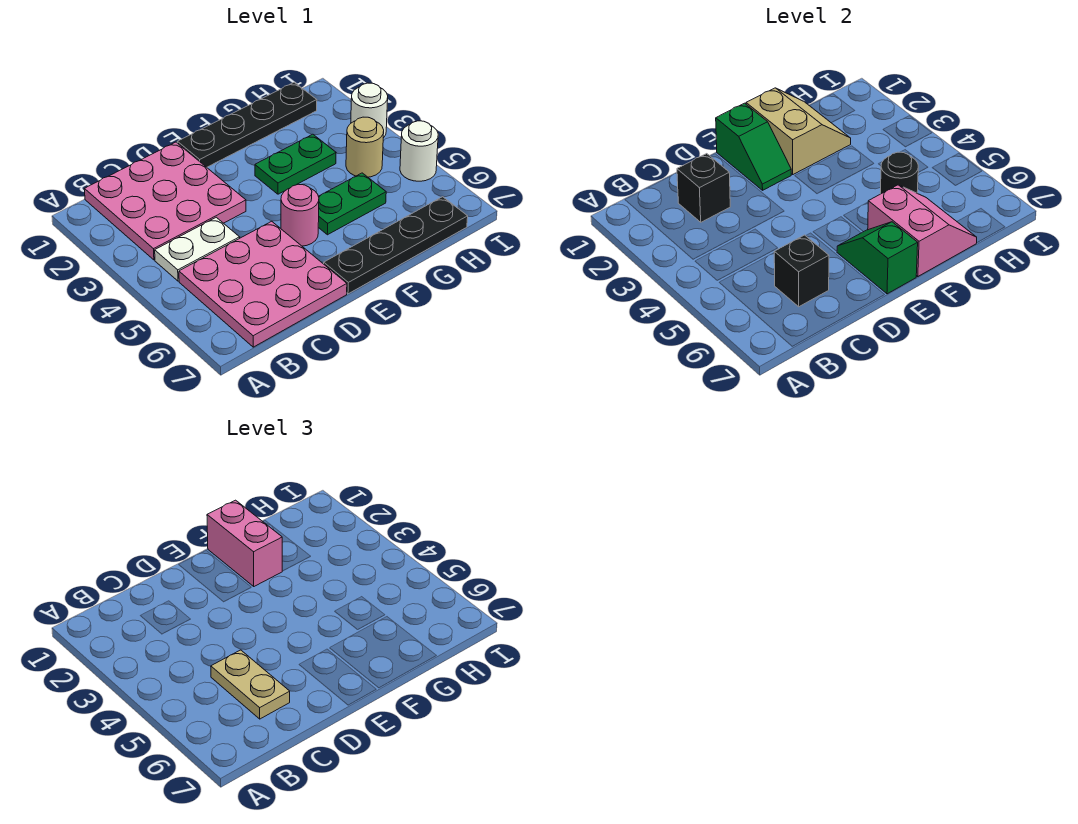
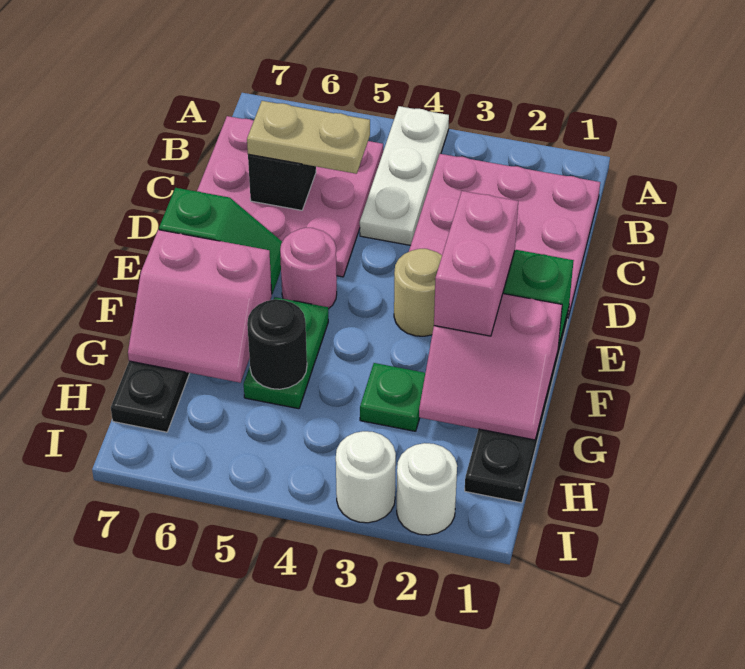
white plate B4:C4 level 1 -> white plate A4:C4 level 1
black brick C2 level 2 -> none
tan slope F1:G2 level 2 top F -> pink slope F1:G2 level 2 top F
pink brick F1:F2 level 3 -> pink brick E2:F2 level 3
green plate F3:G3 level 1 -> green plate G3 level 1
tan round brick H4 level 1 -> tan round brick E3 level 1
white round brick I5 level 1 -> white round brick I2 level 1

